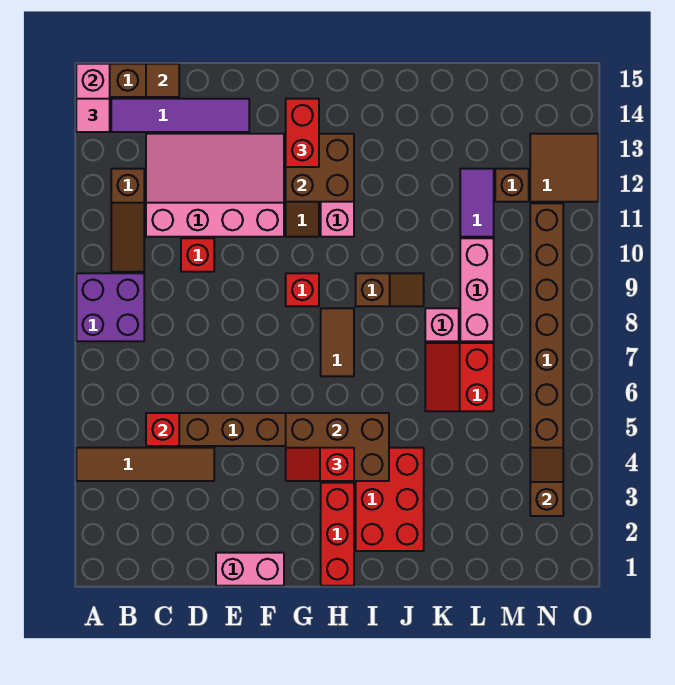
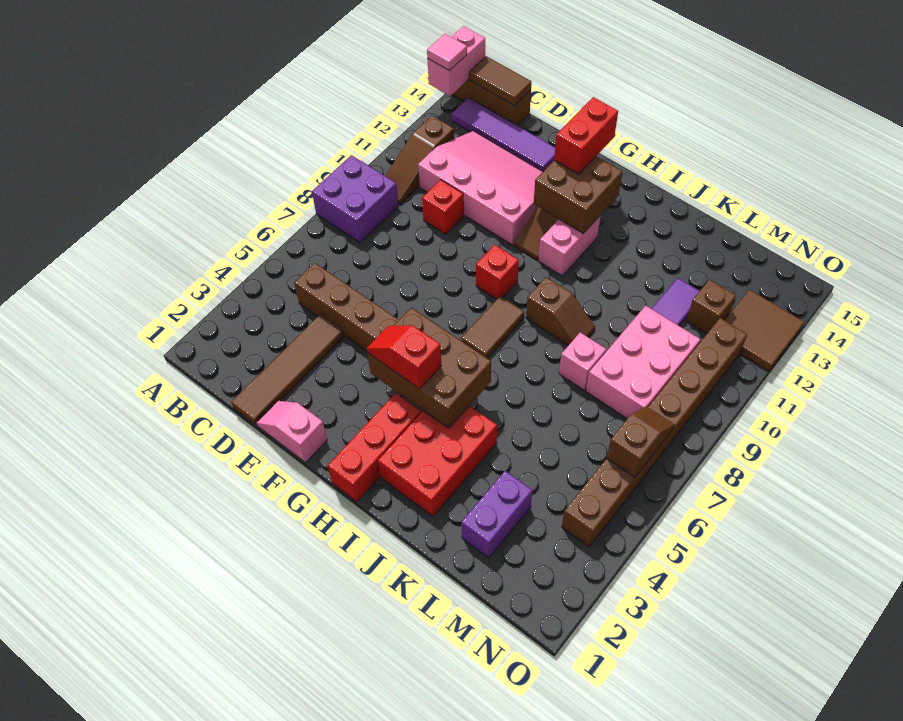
brown tile A4:D4 level 1 -> brown tile D1:D4 level 1
red brick C5 level 2 -> none
brown tile C15 level 2 -> brown tile B15:C15 level 2
pink brick E1:F1 level 1 -> pink slope E1:F1 level 1 top F
red slope K6:L7 level 1 top L -> none
none -> purple brick L2:L3 level 1
pink brick L8:L10 level 1 -> pink brick L8:M10 level 1
brown slope N3:N4 level 2 top 3 -> brown slope N6:N7 level 2 top 6

